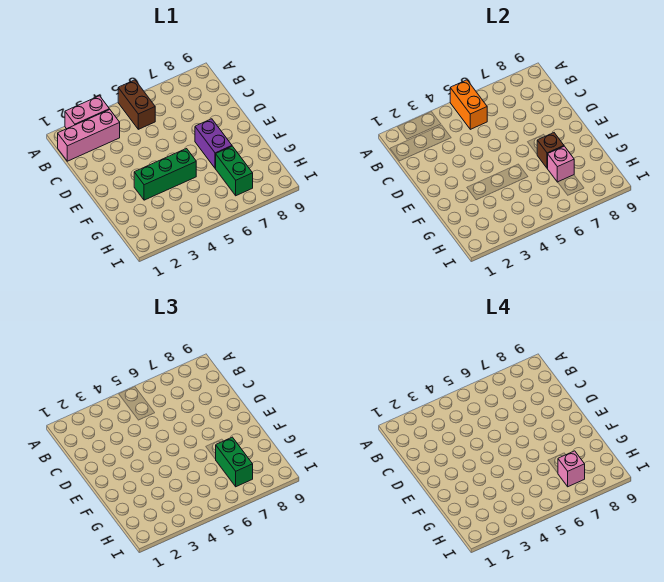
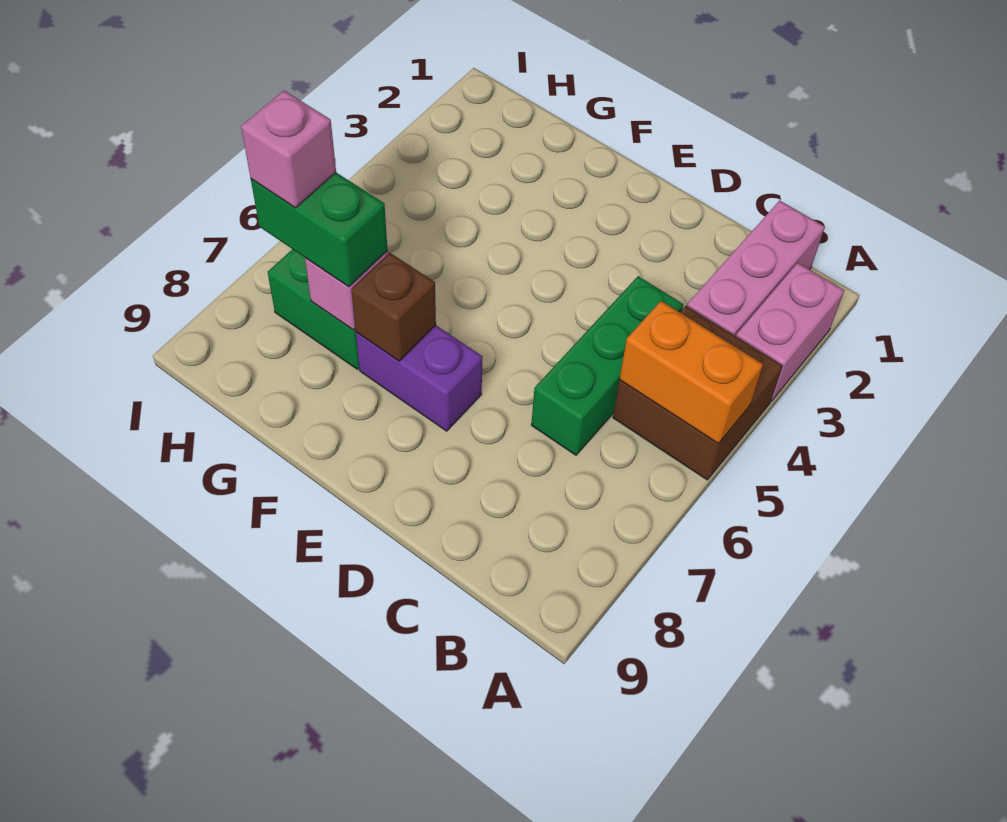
brown brick A5:B5 level 1 -> brown brick A4:B5 level 1
green brick F3:F5 level 1 -> green brick C4:C6 level 1

